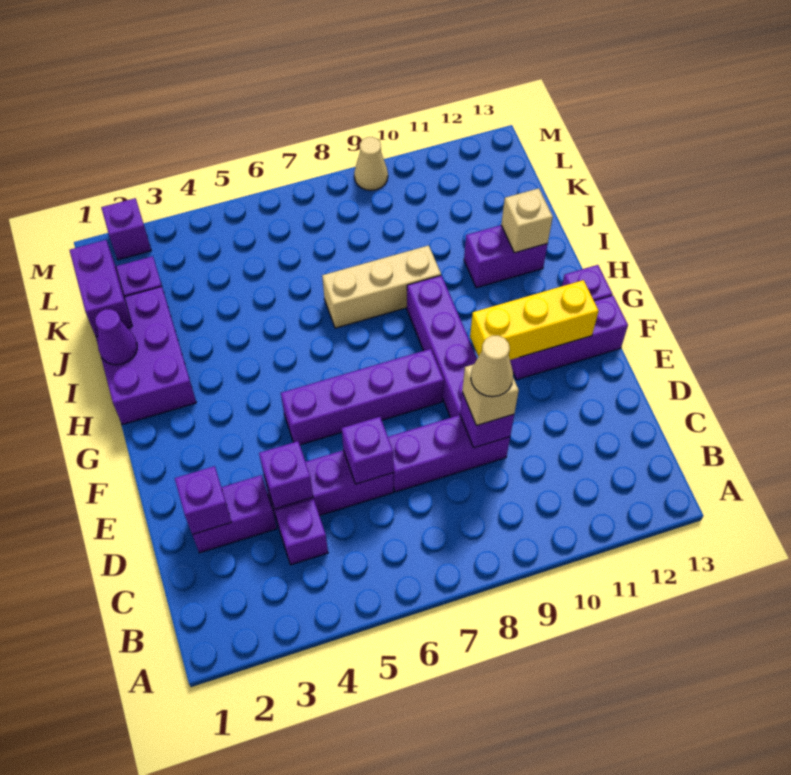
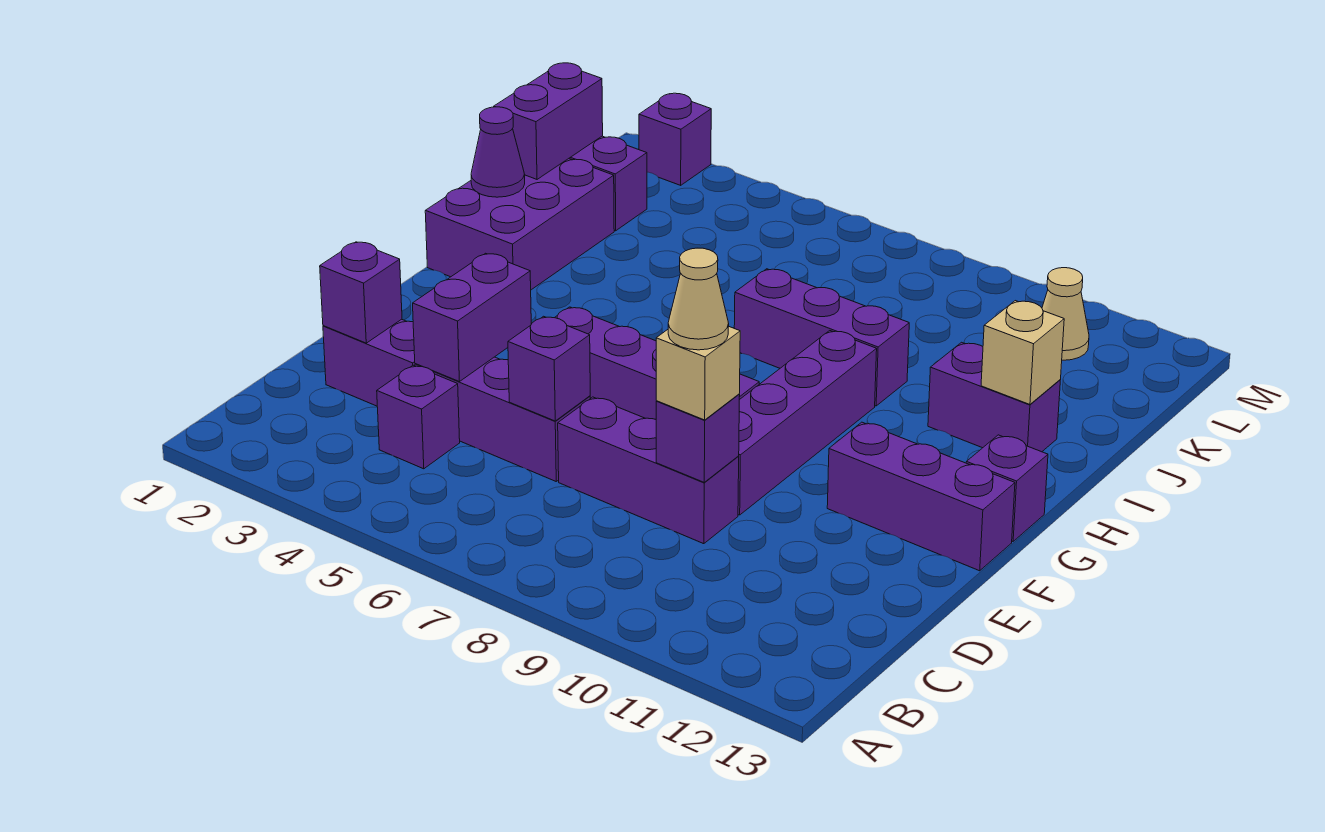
purple brick D4 level 2 -> purple brick D4:E4 level 2
yellow brick F10:F12 level 2 -> none
tan brick I7:I9 level 1 -> purple brick I7:I9 level 1
tan cone M9 level 1 -> tan cone L11 level 1

